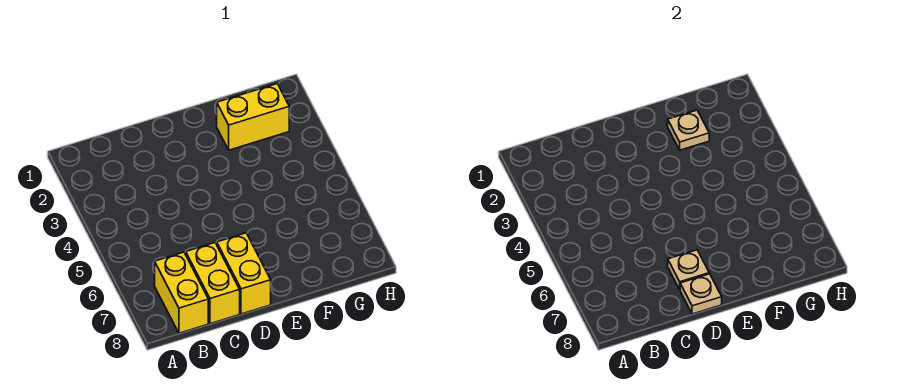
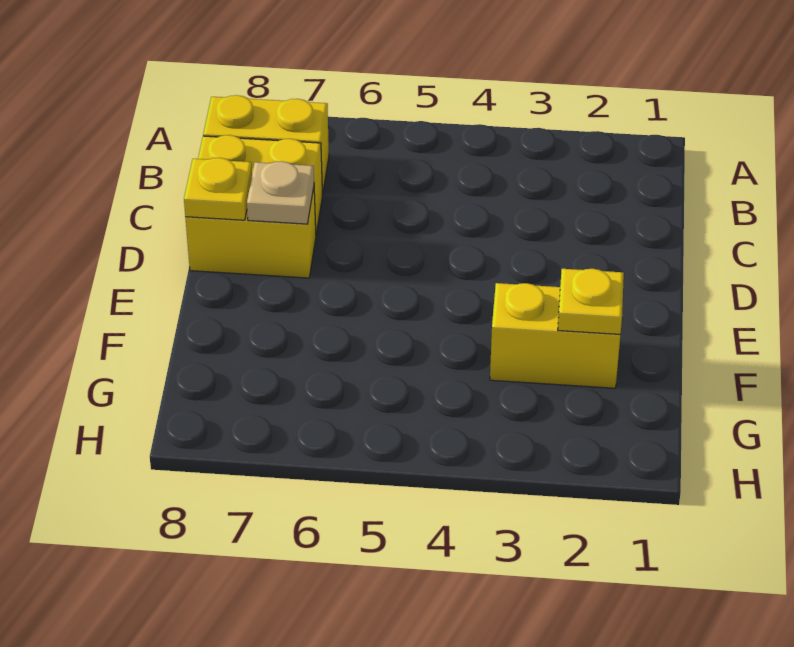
tan plate D8 level 2 -> yellow plate D8 level 2
yellow brick F2:G2 level 1 -> yellow brick F2:F3 level 1
tan plate F2 level 2 -> yellow plate F2 level 2

